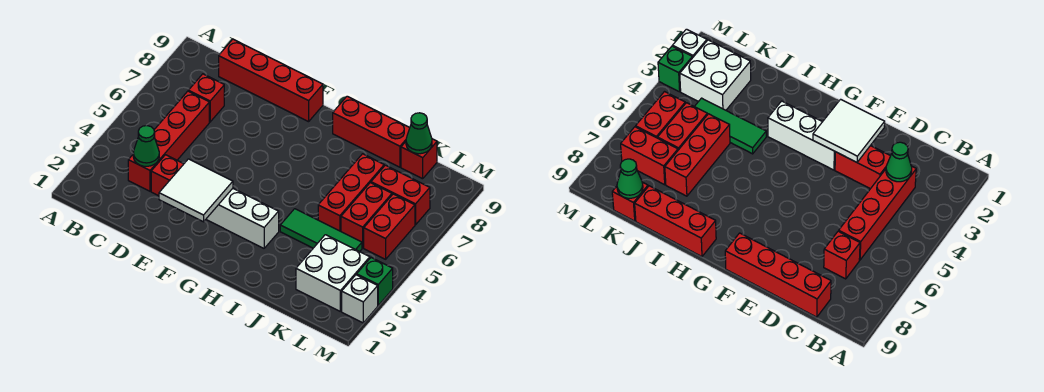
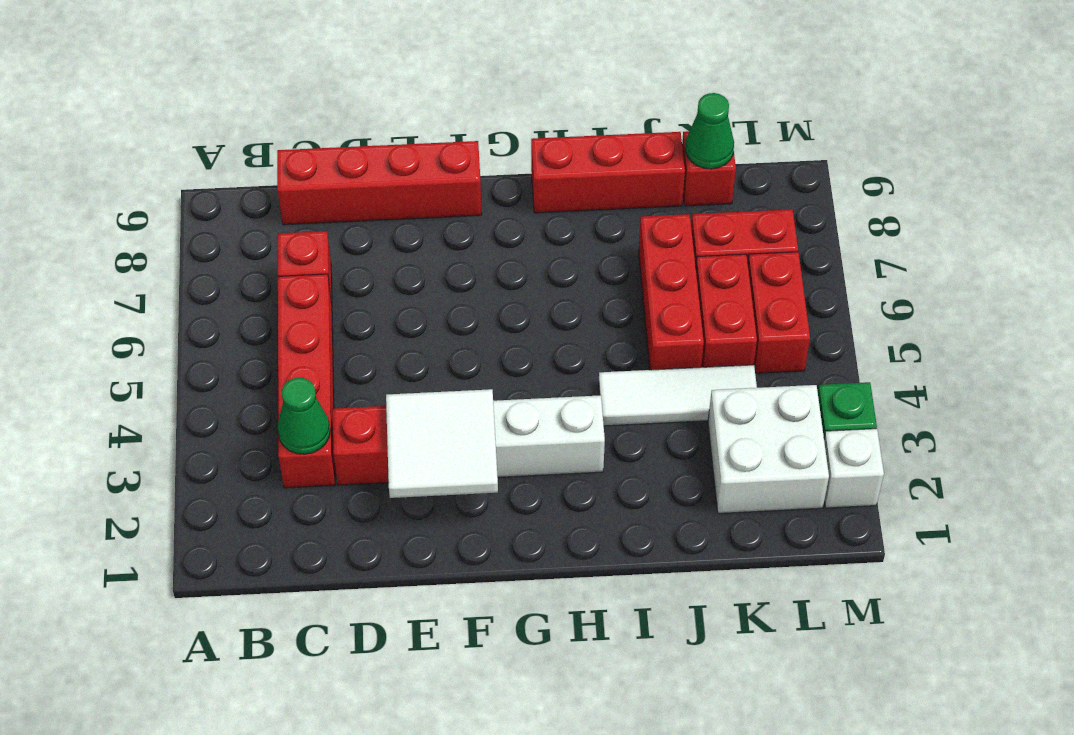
green tile I4:K4 level 1 -> white tile I4:K4 level 1

